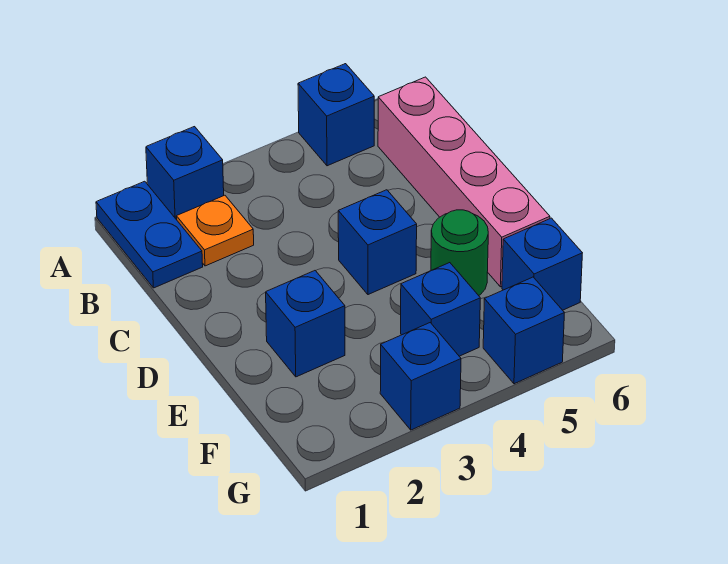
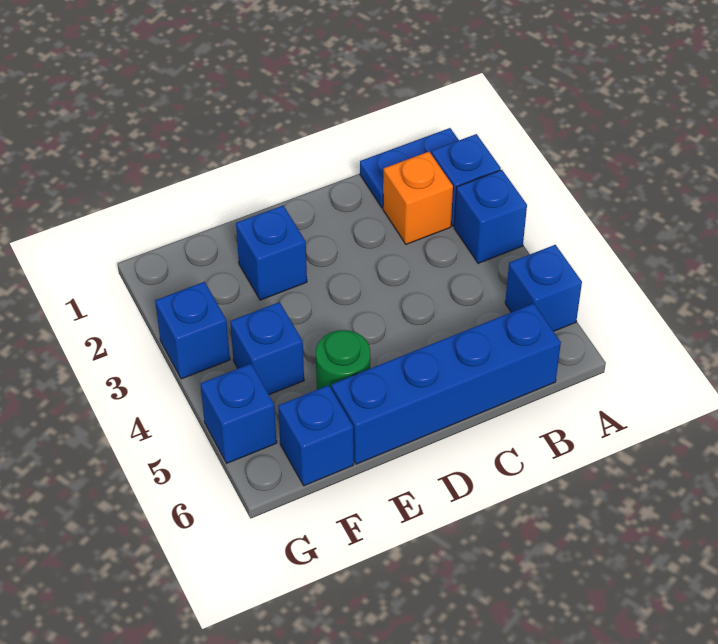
orange plate B2 level 1 -> orange brick B2 level 1
pink brick B6:E6 level 1 -> blue brick B6:E6 level 1
blue brick D4 level 1 -> blue brick A3 level 1

